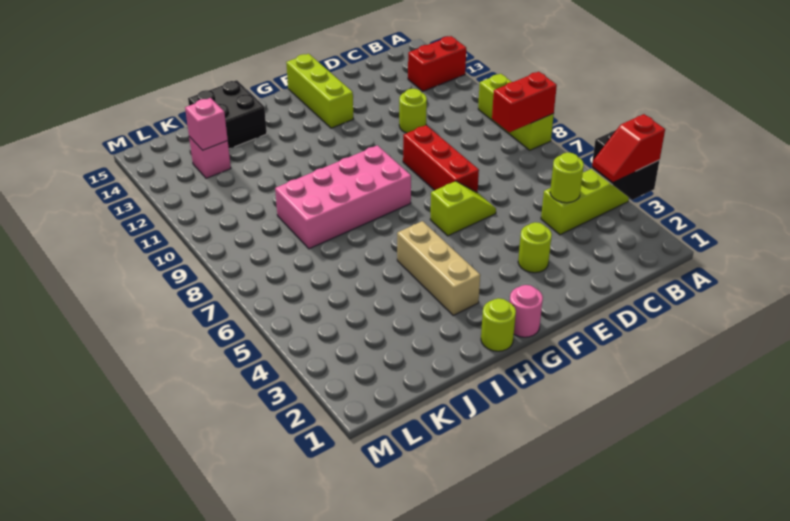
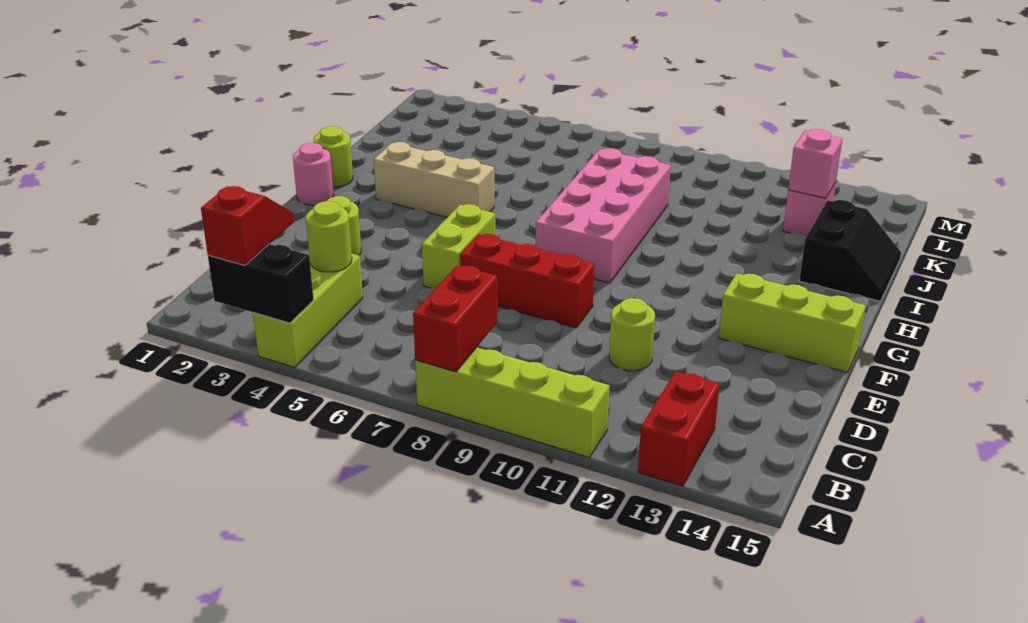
lime brick A8:A10 level 1 -> lime brick A8:A11 level 1
lime slope E6:F6 level 1 top F -> lime brick E6:F6 level 1
black brick I14:J15 level 1 -> black slope I14:J15 level 1 top 14

